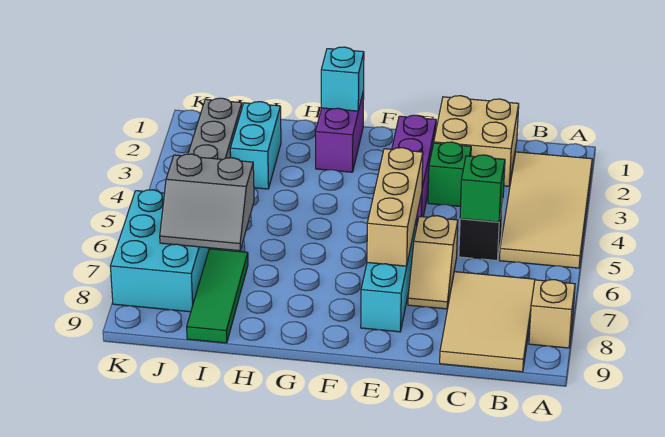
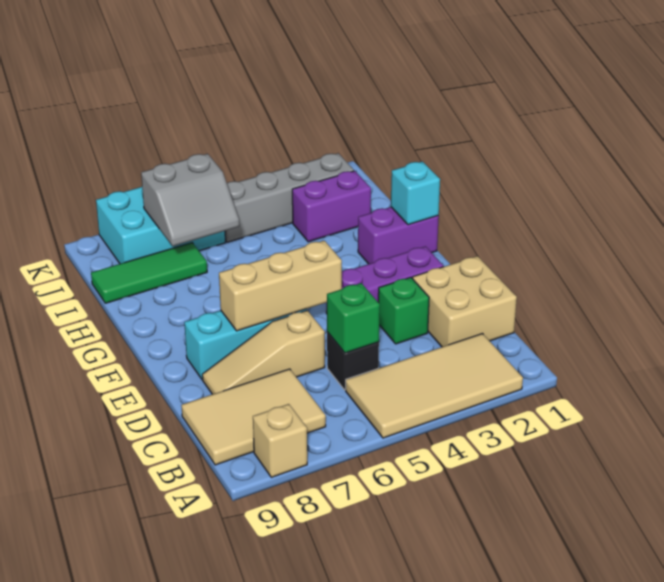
tan slope D6:D7 level 1 top 6 -> tan slope D6:D8 level 1 top 6
cyan brick I2:I3 level 1 -> purple brick I2:I3 level 1
grey slope I6:J7 level 2 top 6 -> grey slope I6:J7 level 2 top J

